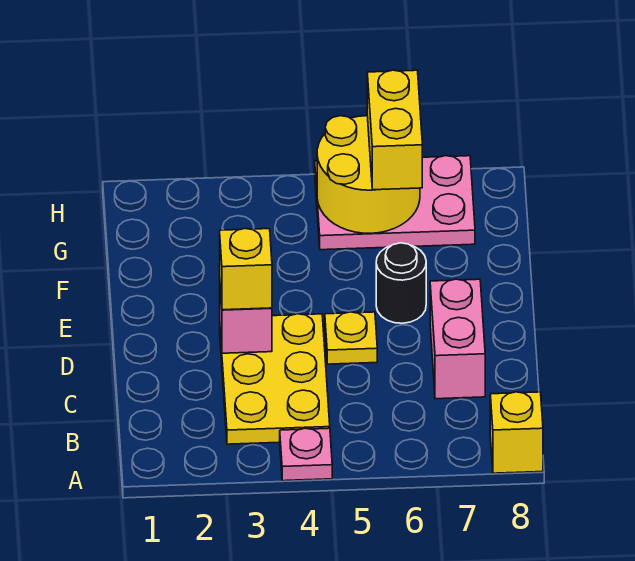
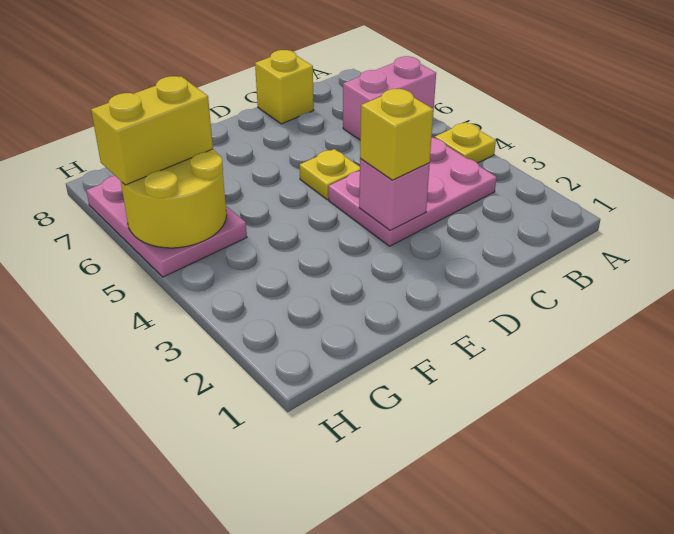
pink plate A4 level 1 -> yellow plate A4 level 1
yellow brick A8 level 1 -> yellow brick C8 level 1
yellow plate B3:D4 level 1 -> pink plate B3:D4 level 1
pink brick C7:D7 level 1 -> pink brick A6:B6 level 1
black round brick E6 level 1 -> none

